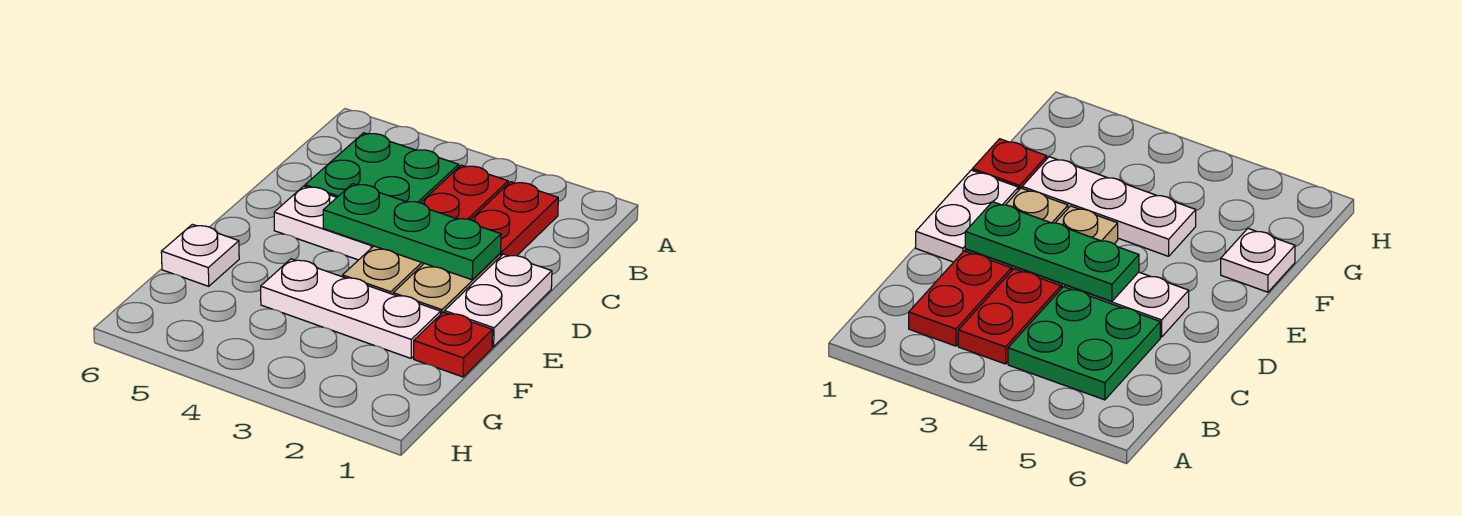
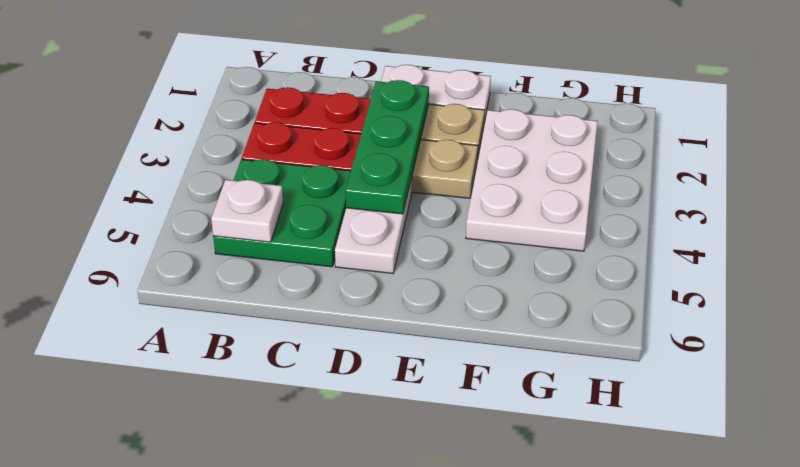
red plate F1 level 1 -> none
white plate F2:F4 level 1 -> white plate F2:G4 level 1
white plate F6 level 1 -> white plate B5 level 2

